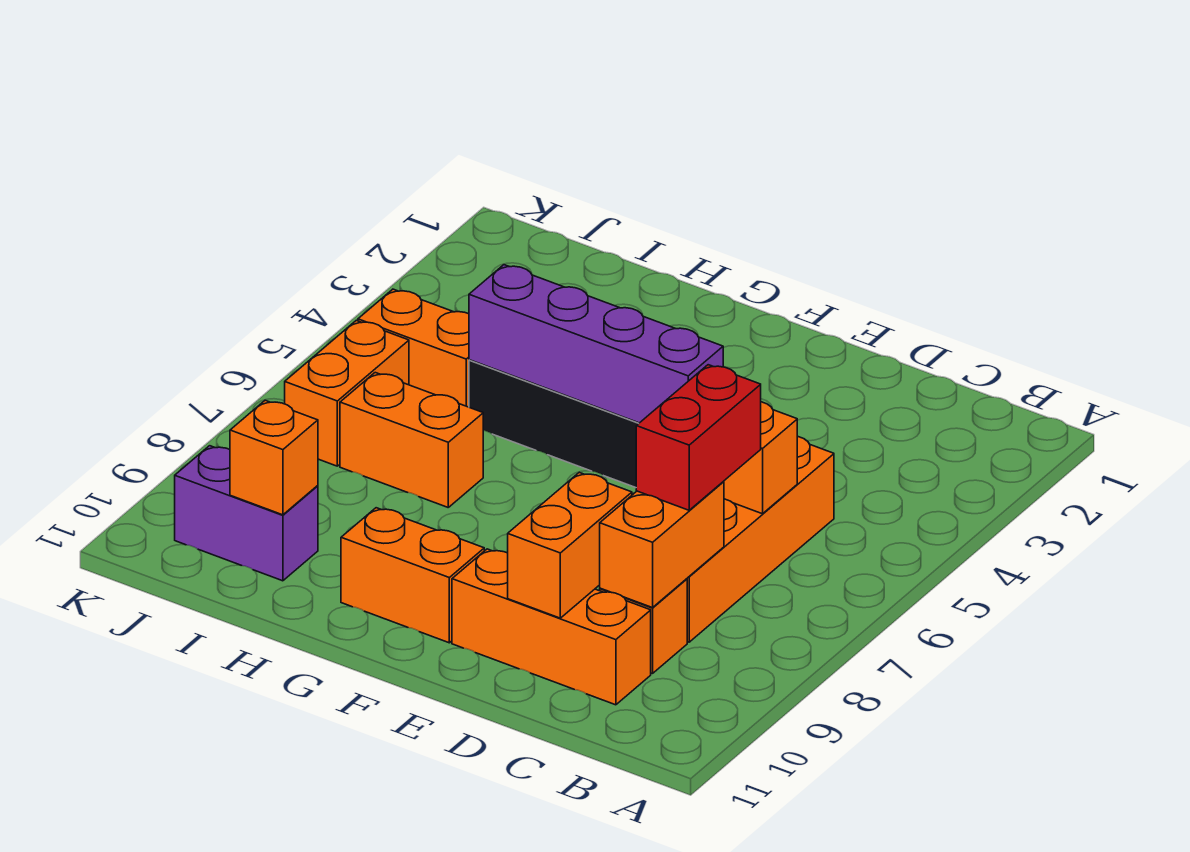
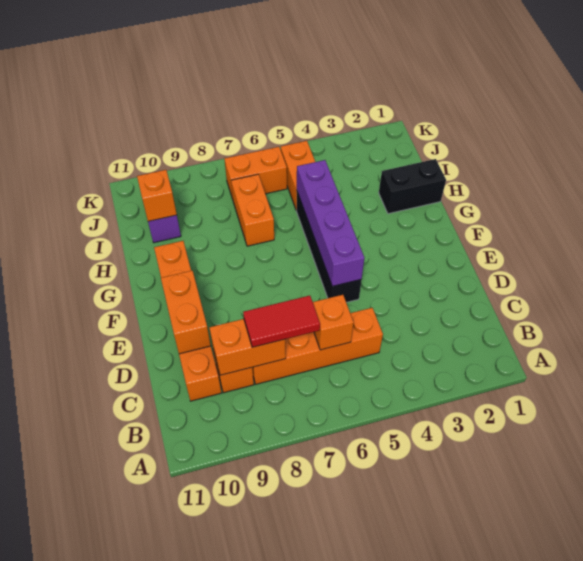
red brick C7:C8 level 3 -> red tile C7:C8 level 3
orange brick D9:D10 level 2 -> orange brick D10:E10 level 2
none -> black brick H1:H2 level 1

